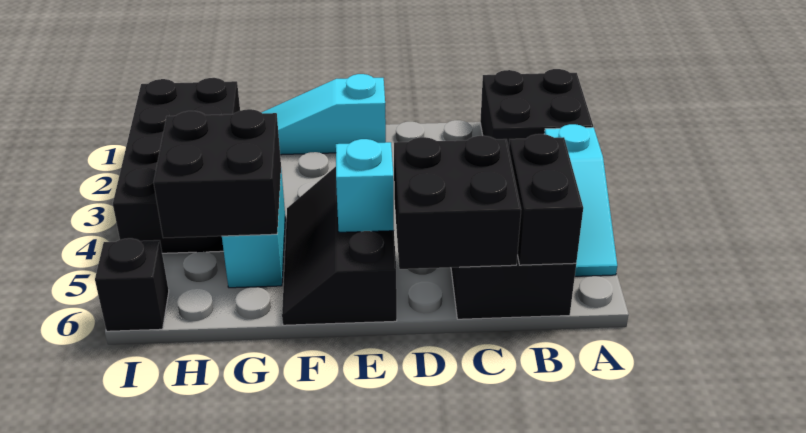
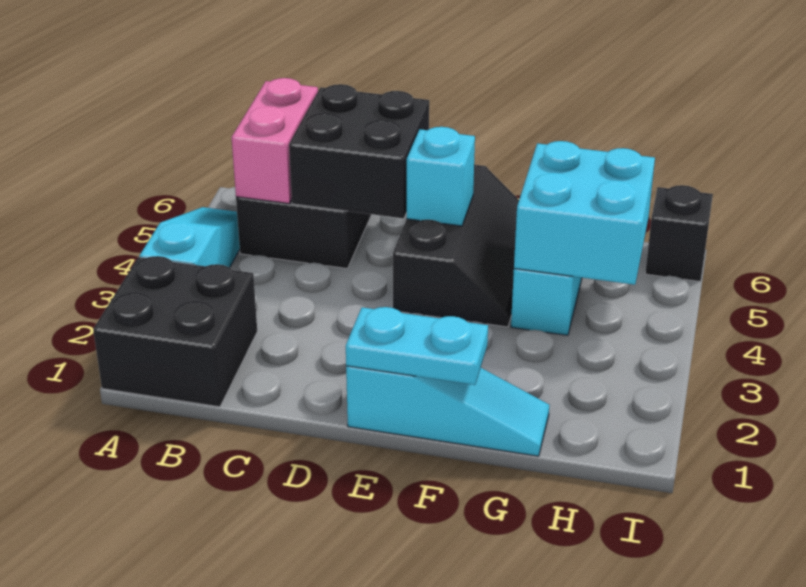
black brick B5:B6 level 2 -> pink brick B5:B6 level 2
none -> cyan plate E1:F1 level 2
black brick G4:H5 level 2 -> cyan brick G4:H5 level 2
black brick H1:I4 level 1 -> none

